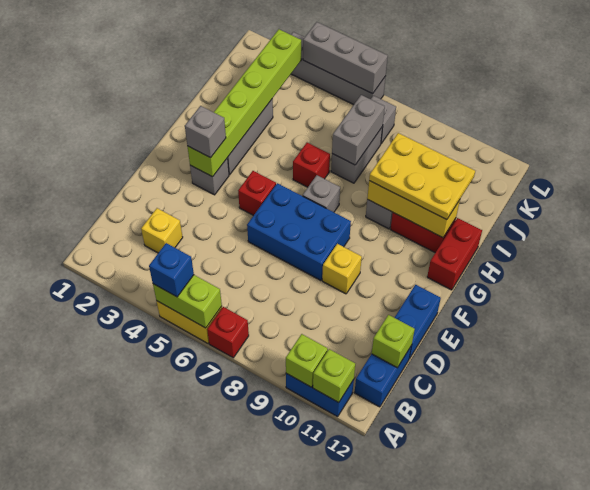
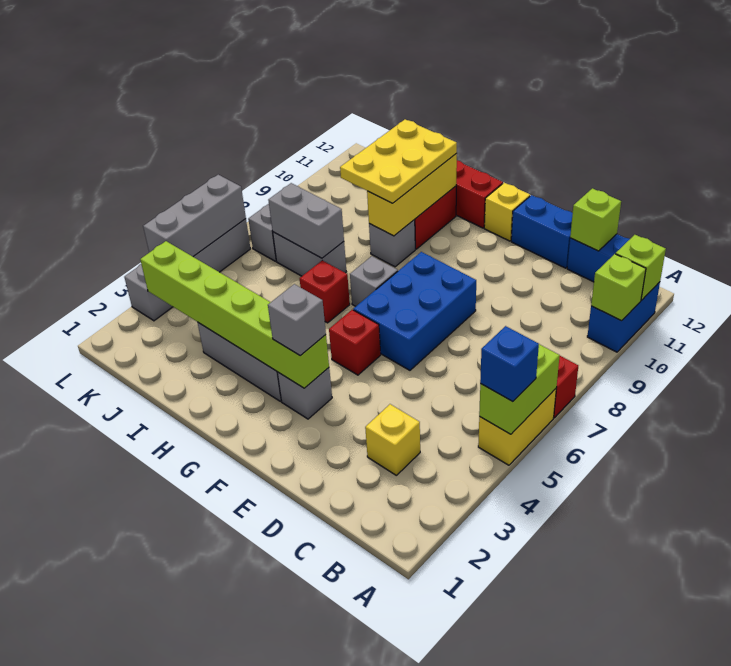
yellow brick E9 level 1 -> yellow brick F12 level 1

